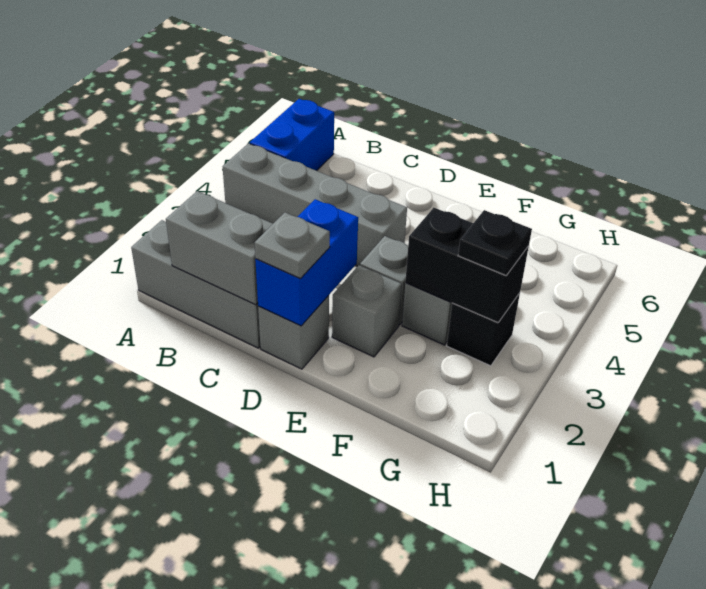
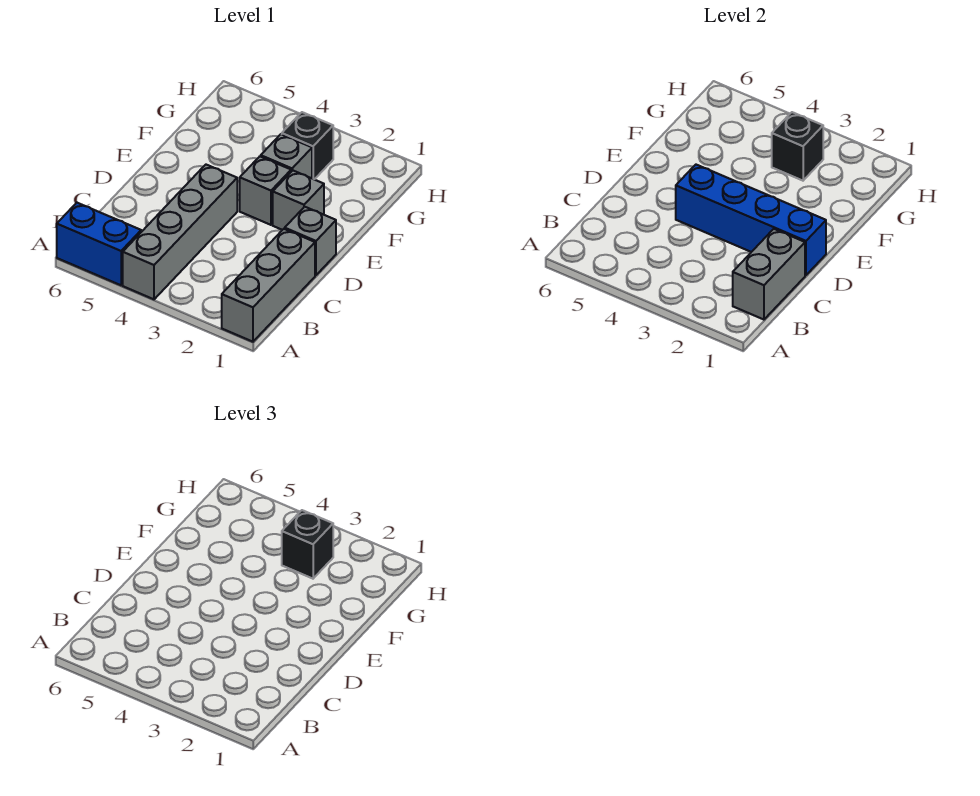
blue brick D1:D2 level 2 -> blue brick D1:D4 level 2
grey plate D1 level 3 -> none
black brick F3:G3 level 2 -> black brick G3 level 2
black plate G3 level 3 -> black brick G3 level 3

